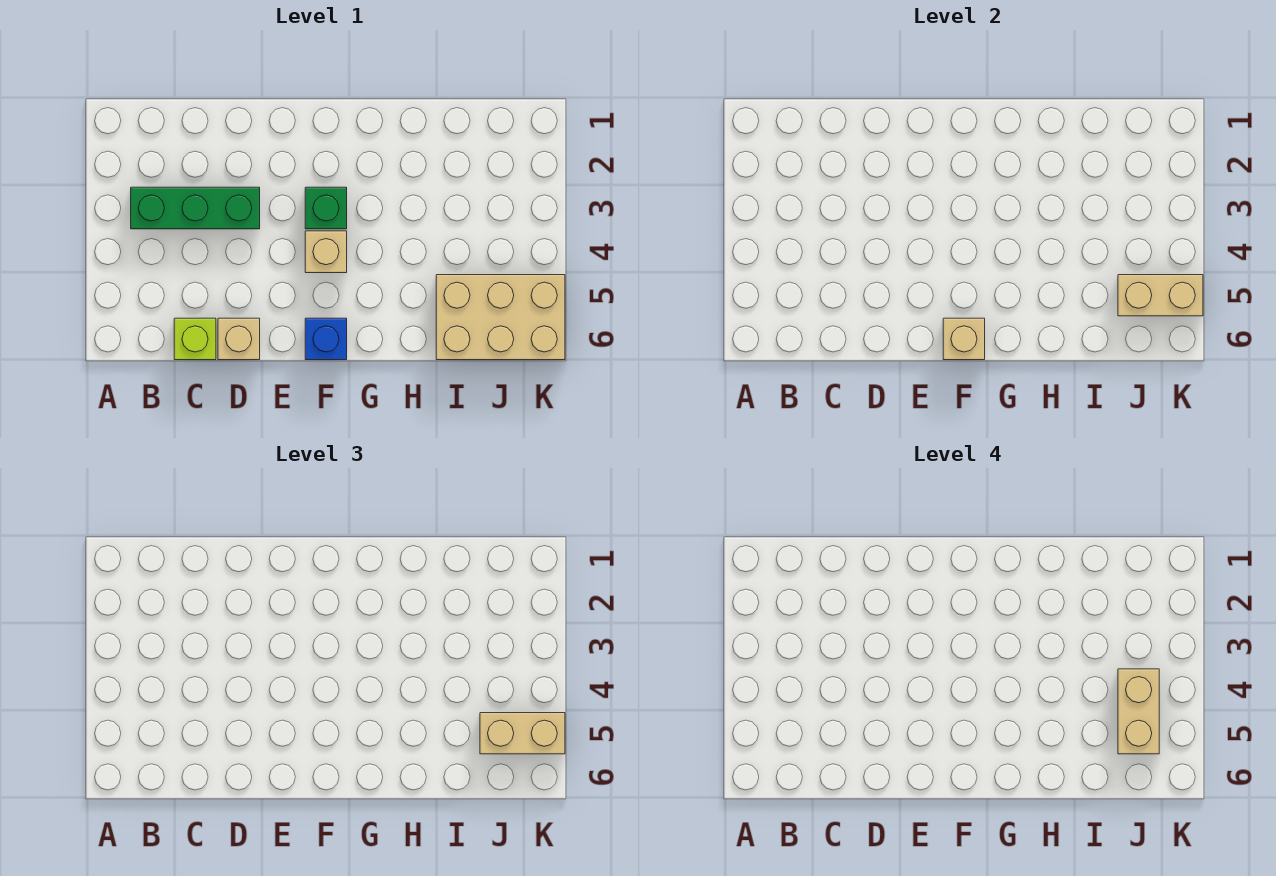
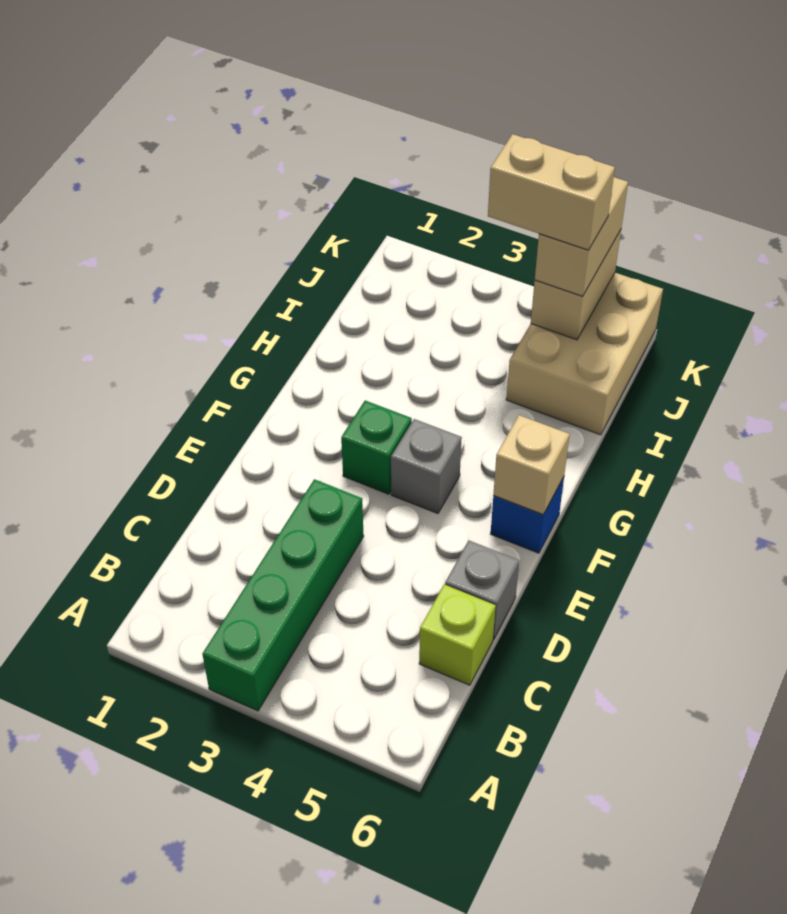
green brick B3:D3 level 1 -> green brick A3:D3 level 1
tan brick D6 level 1 -> grey brick D6 level 1
tan brick F4 level 1 -> grey brick F4 level 1

